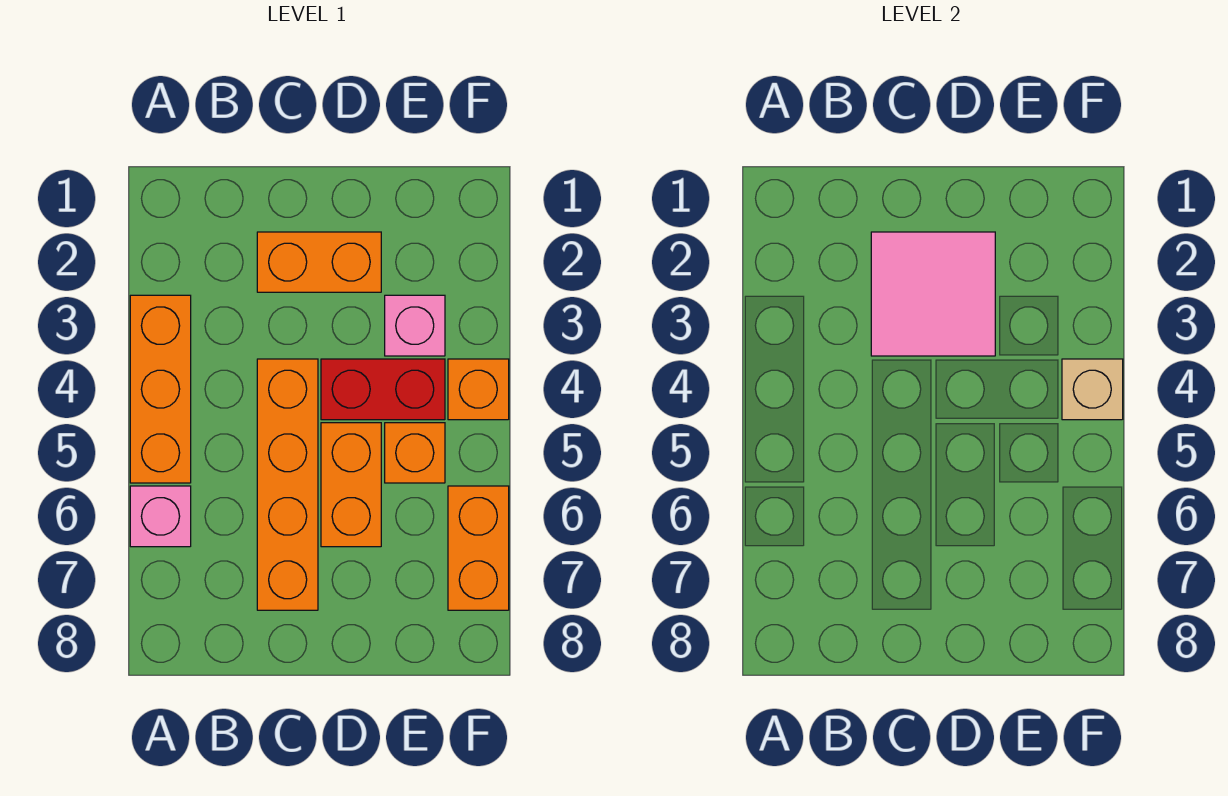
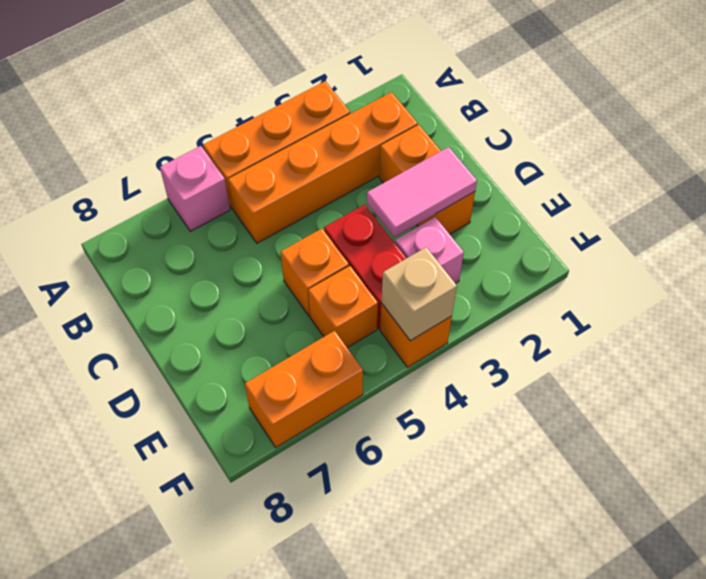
pink tile C2:D3 level 2 -> pink tile D2:D3 level 2
orange brick C4:C7 level 1 -> orange brick B2:B5 level 1
orange brick D5:D6 level 1 -> orange brick D5 level 1

